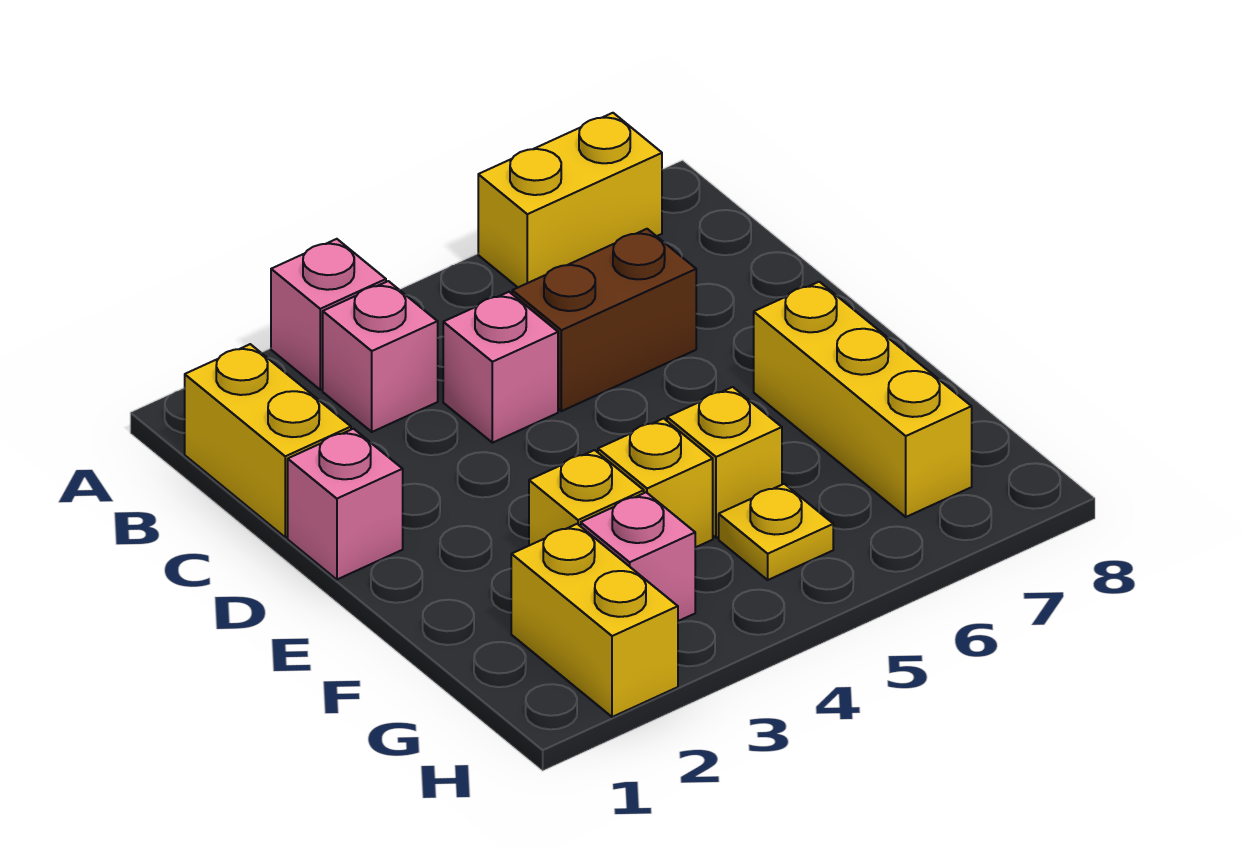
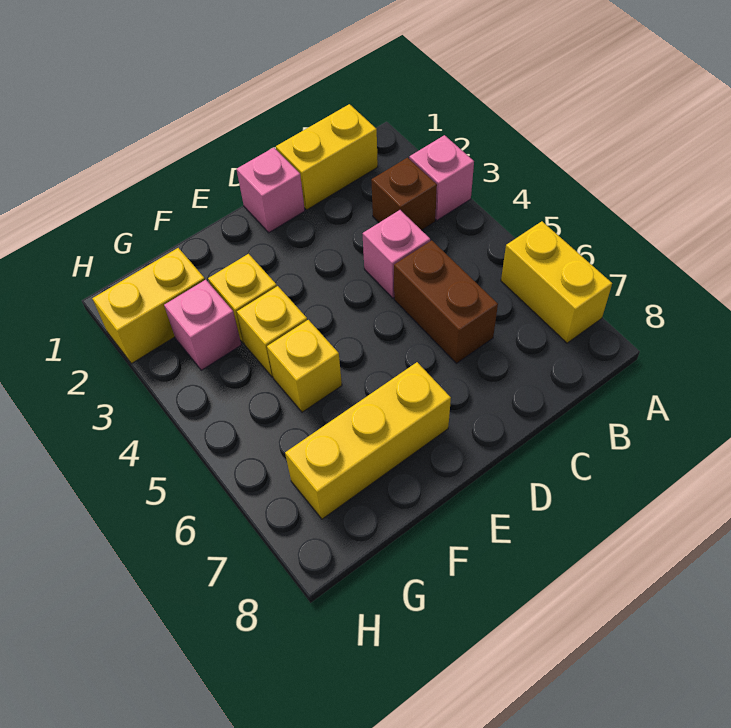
pink brick B3 level 1 -> brown brick B3 level 1
yellow plate G5 level 1 -> none

